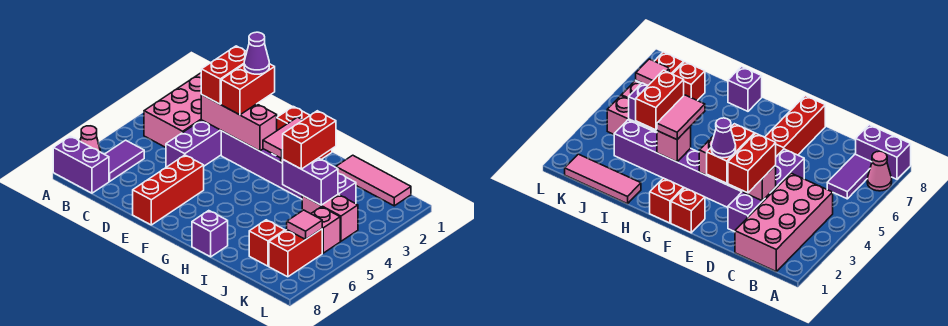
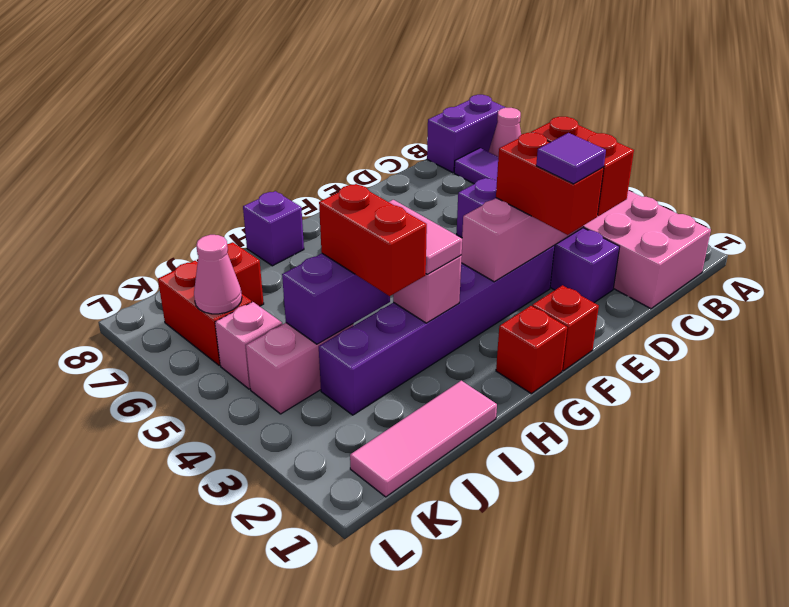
purple cone E2 level 4 -> purple tile E2 level 4
red brick E6:E8 level 1 -> none
pink tile K6 level 2 -> pink cone K6 level 2

